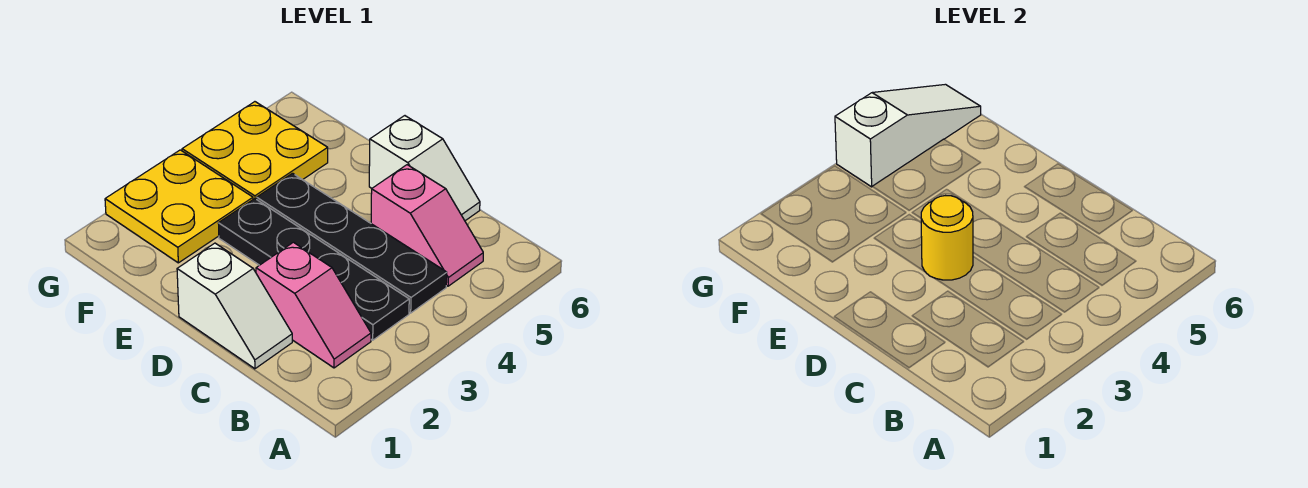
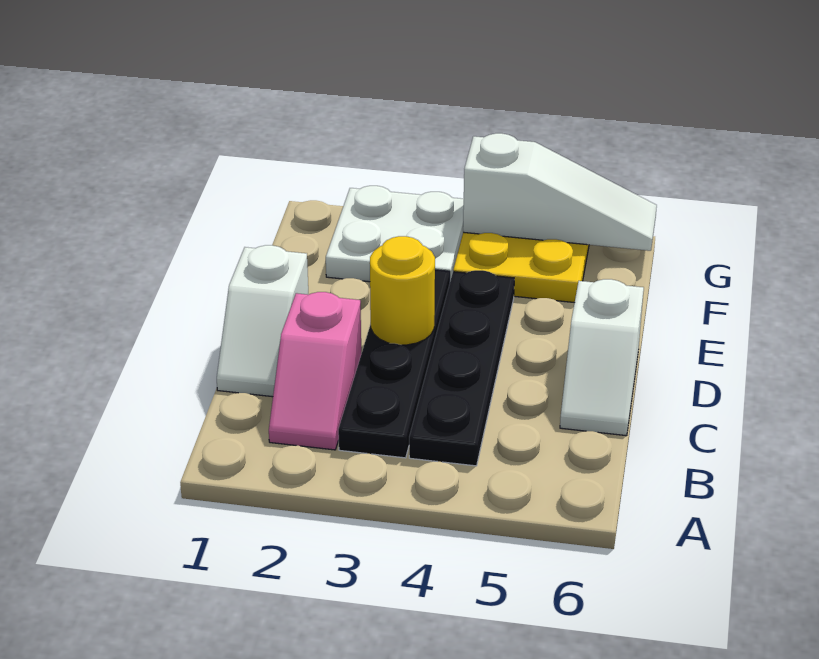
pink slope B5:C5 level 1 top C -> none
yellow plate F2:G3 level 1 -> white plate F2:G3 level 1

